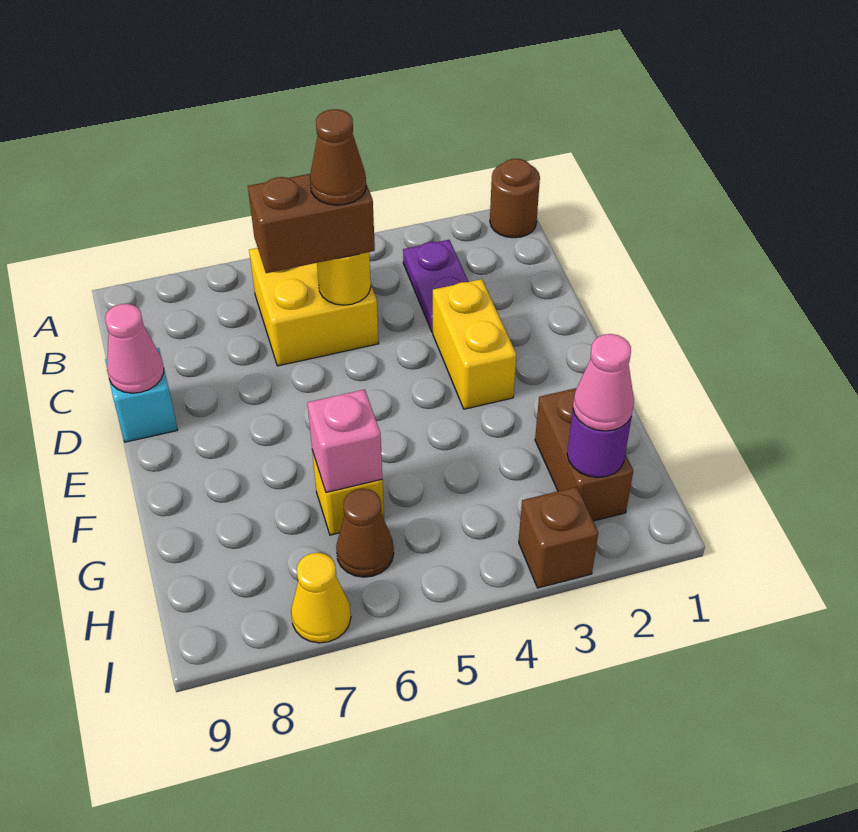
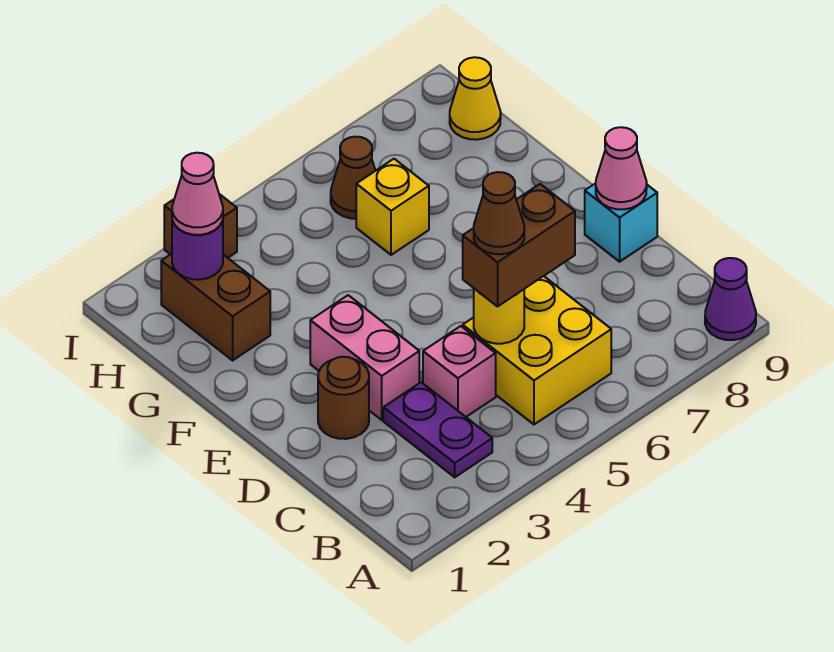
brown round brick A1 level 1 -> brown round brick D2 level 1
none -> purple cone A9 level 1
yellow brick D3:E3 level 1 -> pink brick D3:E3 level 1
pink brick G6 level 2 -> pink brick C4 level 1
yellow cone I7 level 1 -> yellow cone H9 level 1

